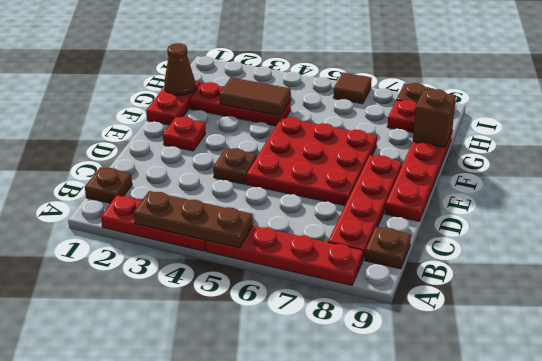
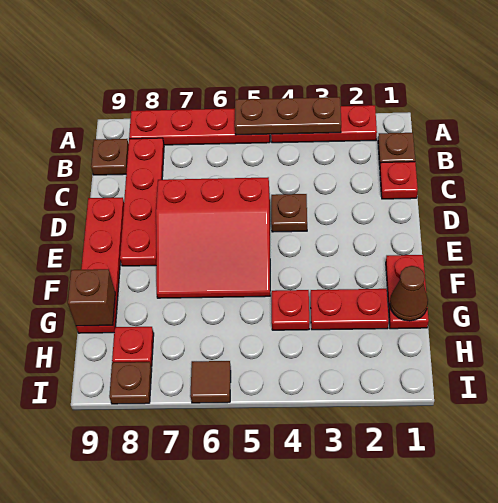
red plate D5:F7 level 1 -> red slope D5:F7 level 1 top D
red plate E2 level 1 -> red plate C1 level 1
brown tile G3:G4 level 2 -> none

